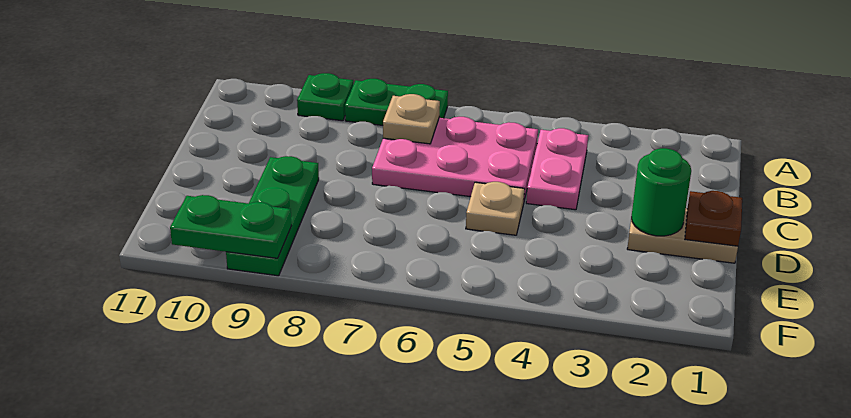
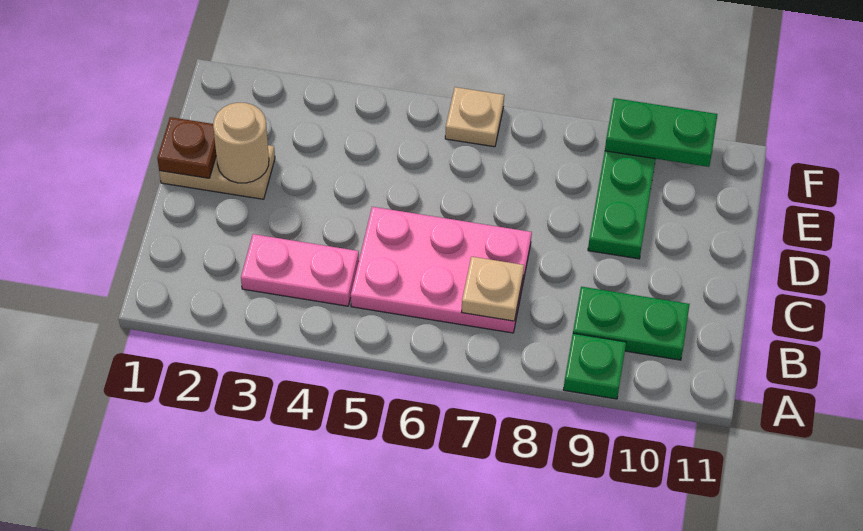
green plate A7:A8 level 1 -> green plate B9:B10 level 1
pink plate B4:C4 level 1 -> pink plate B3:B4 level 1
green round brick D2 level 2 -> tan round brick D2 level 2
tan plate D5 level 1 -> tan plate F6 level 1

